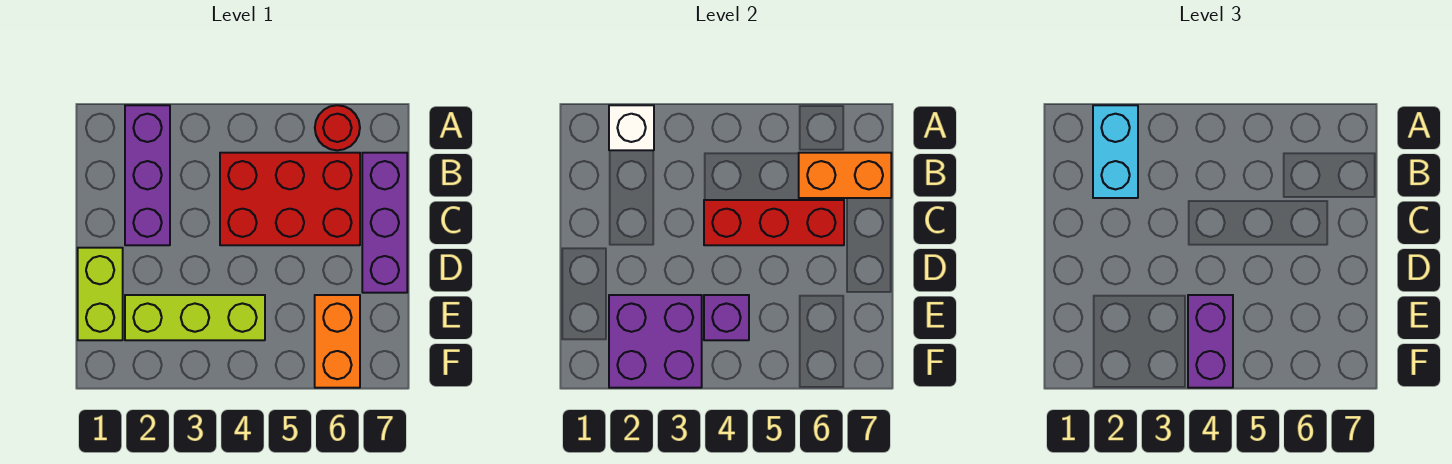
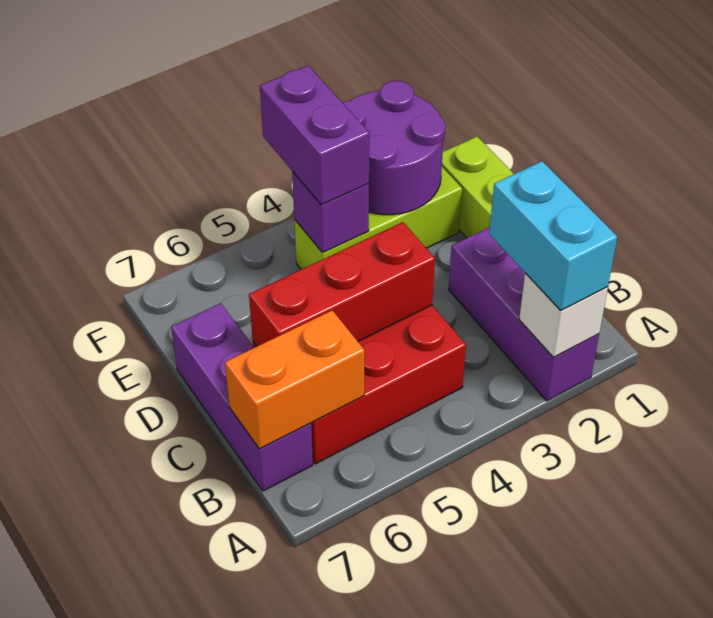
red round brick A6 level 1 -> none
purple brick E2:F3 level 2 -> purple round brick E2:F3 level 2
orange brick E6:F6 level 1 -> none

